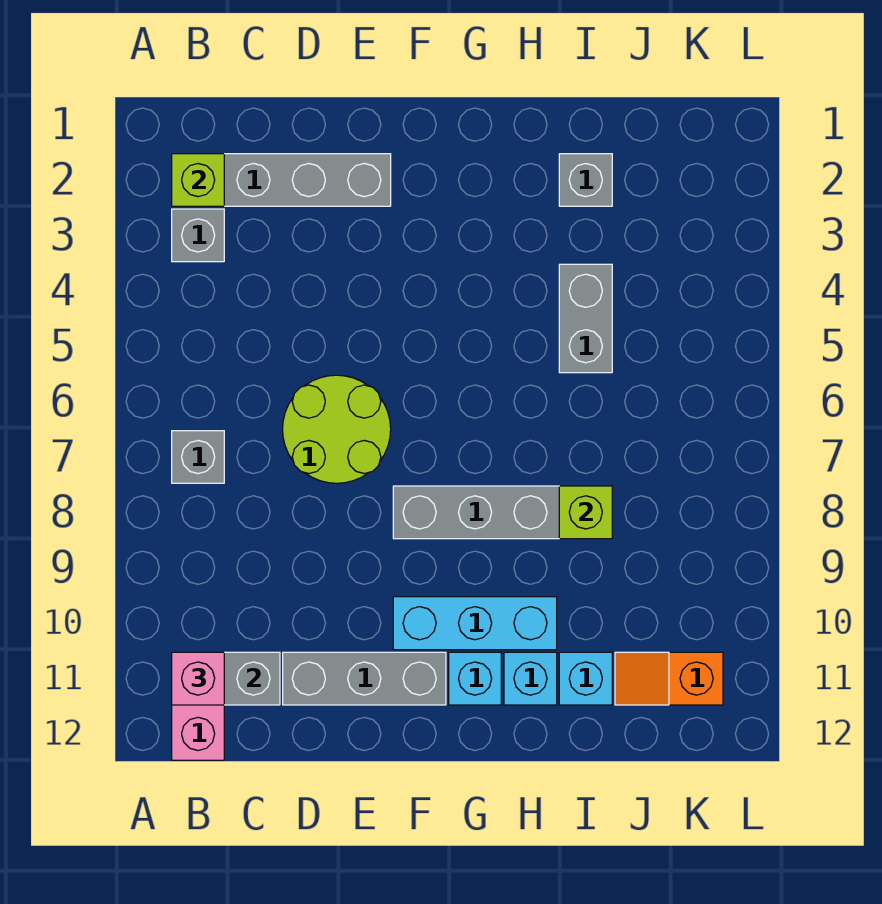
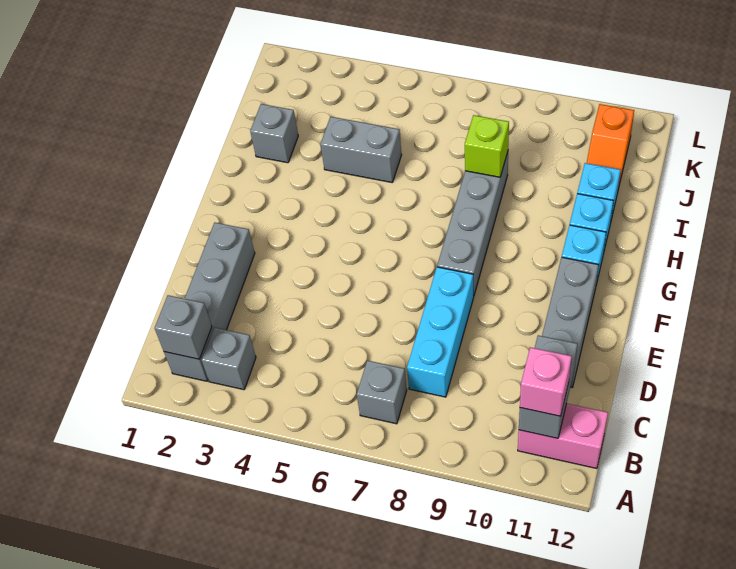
lime brick B2 level 2 -> grey brick B2 level 2
lime round brick D6:E7 level 1 -> none
cyan brick F10:H10 level 1 -> cyan brick C8:E8 level 1

